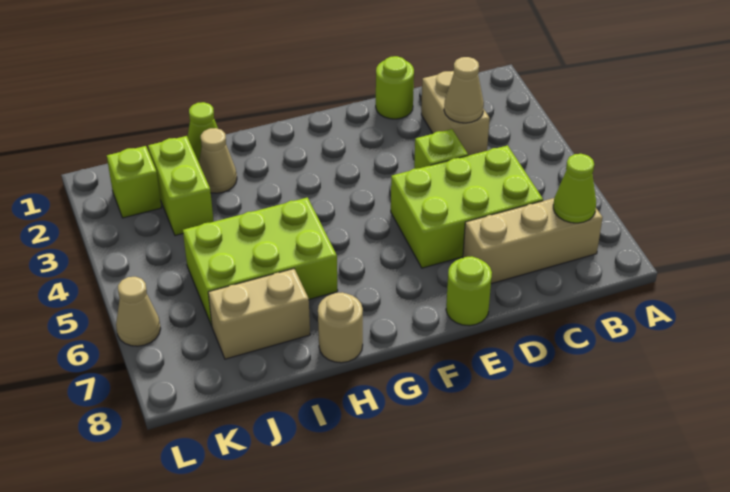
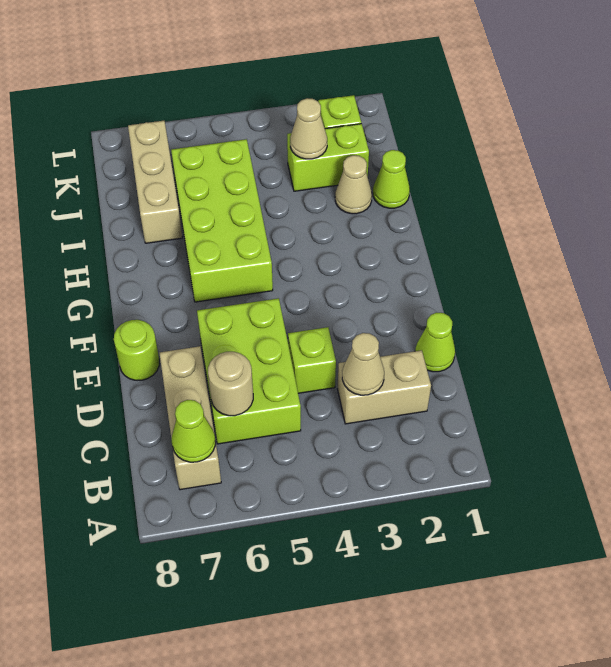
lime round brick D1 level 1 -> lime cone D1 level 1
lime brick H5:J6 level 1 -> lime brick G5:J6 level 1
tan round brick H8 level 1 -> tan round brick C6 level 2
tan brick I7:J7 level 1 -> tan brick I7:K7 level 1
tan cone L6 level 1 -> tan cone J3 level 2

